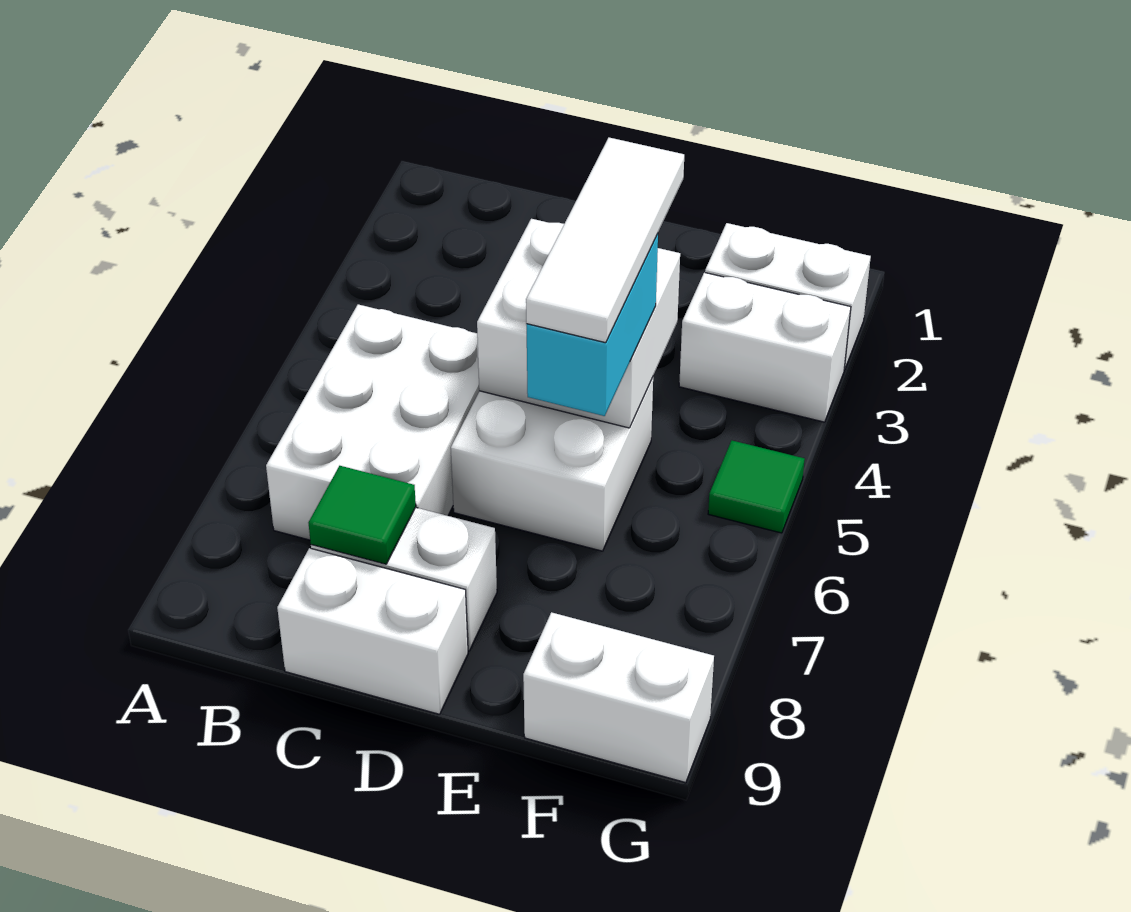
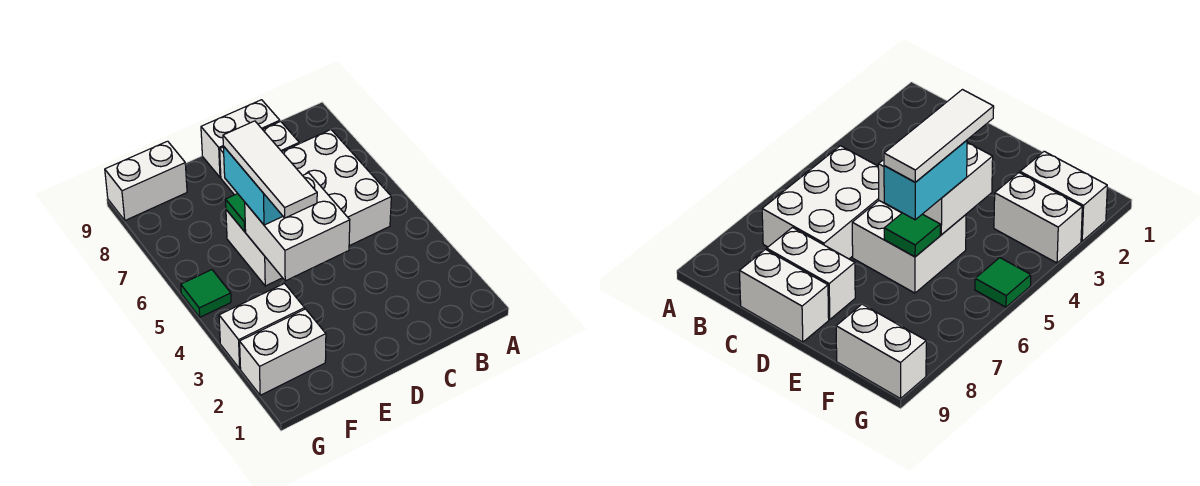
green tile C8 level 2 -> green tile E6 level 2

